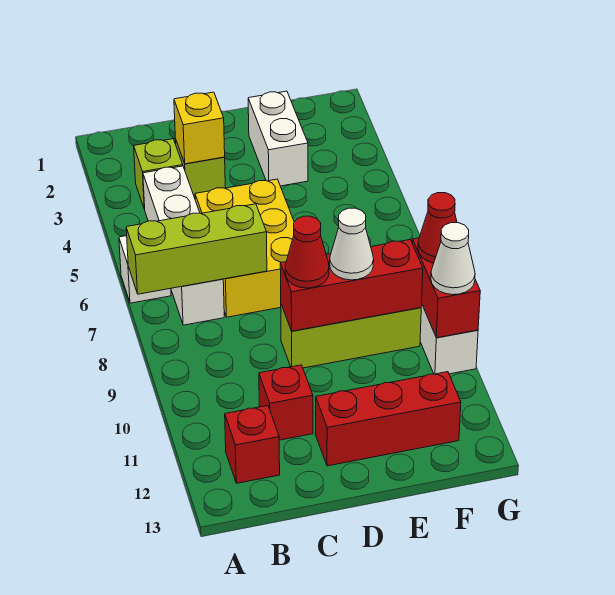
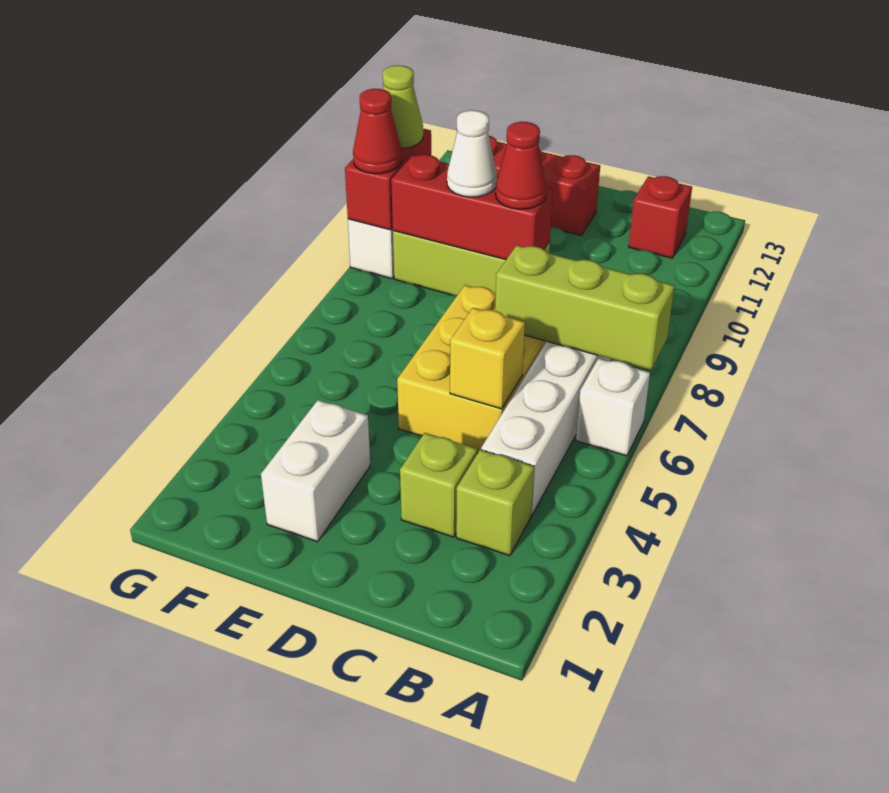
yellow brick C3 level 2 -> yellow brick C5 level 2
red brick C11 level 1 -> none
white cone G10 level 3 -> lime cone G10 level 3

